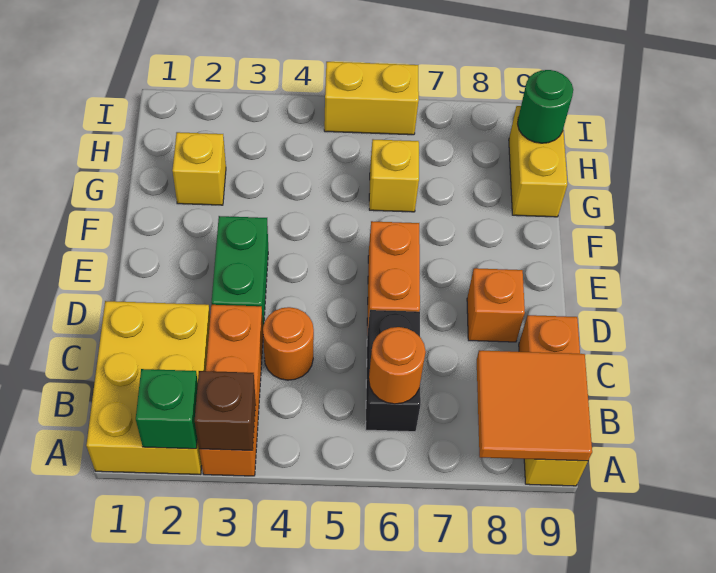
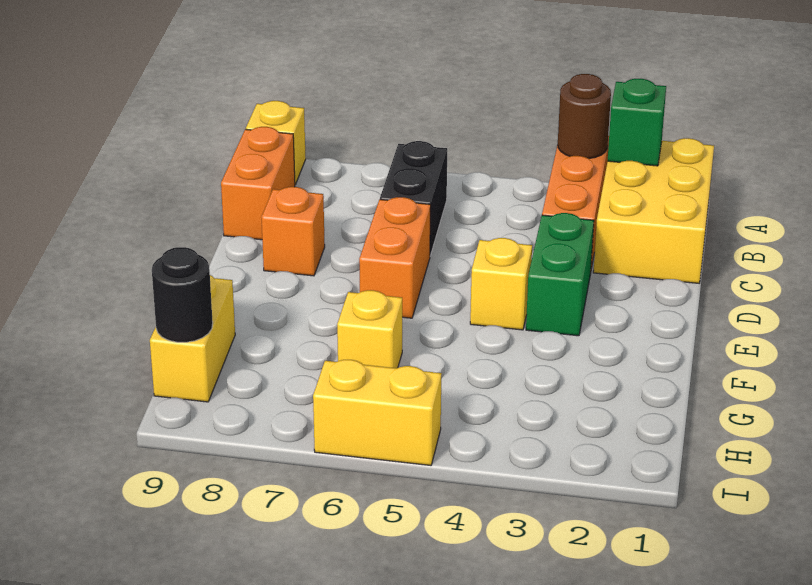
brown brick A3 level 2 -> brown round brick A3 level 2
orange tile A8:B9 level 2 -> none
orange round brick B6 level 2 -> none
orange round brick C4 level 1 -> none
yellow brick G2 level 1 -> yellow brick E4 level 1
green round brick H9 level 2 -> black round brick H9 level 2

